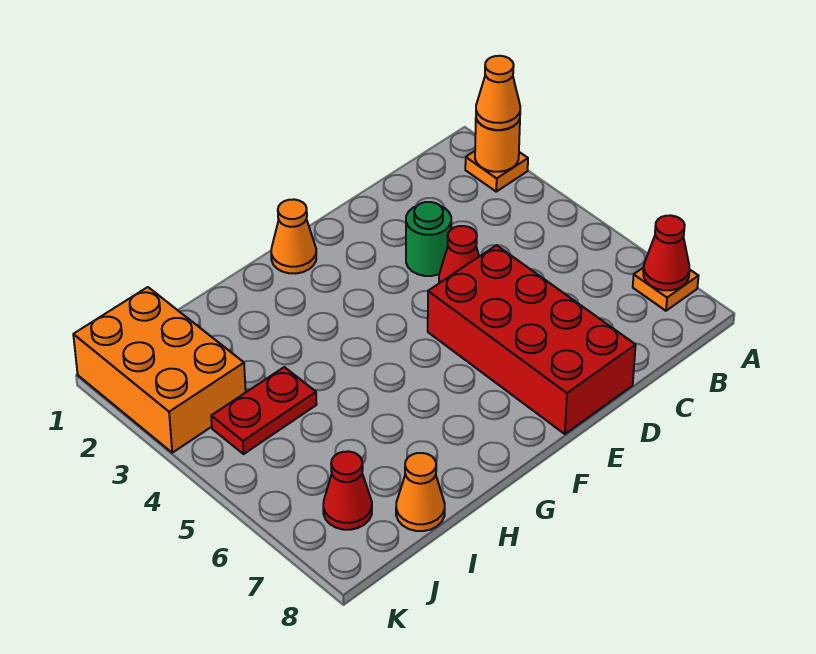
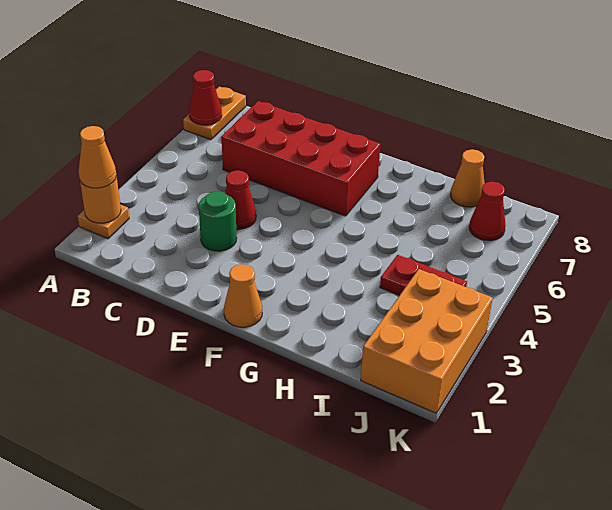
orange plate A7 level 1 -> orange plate A7:A8 level 1
red brick D5:E8 level 1 -> red brick C6:F7 level 1

